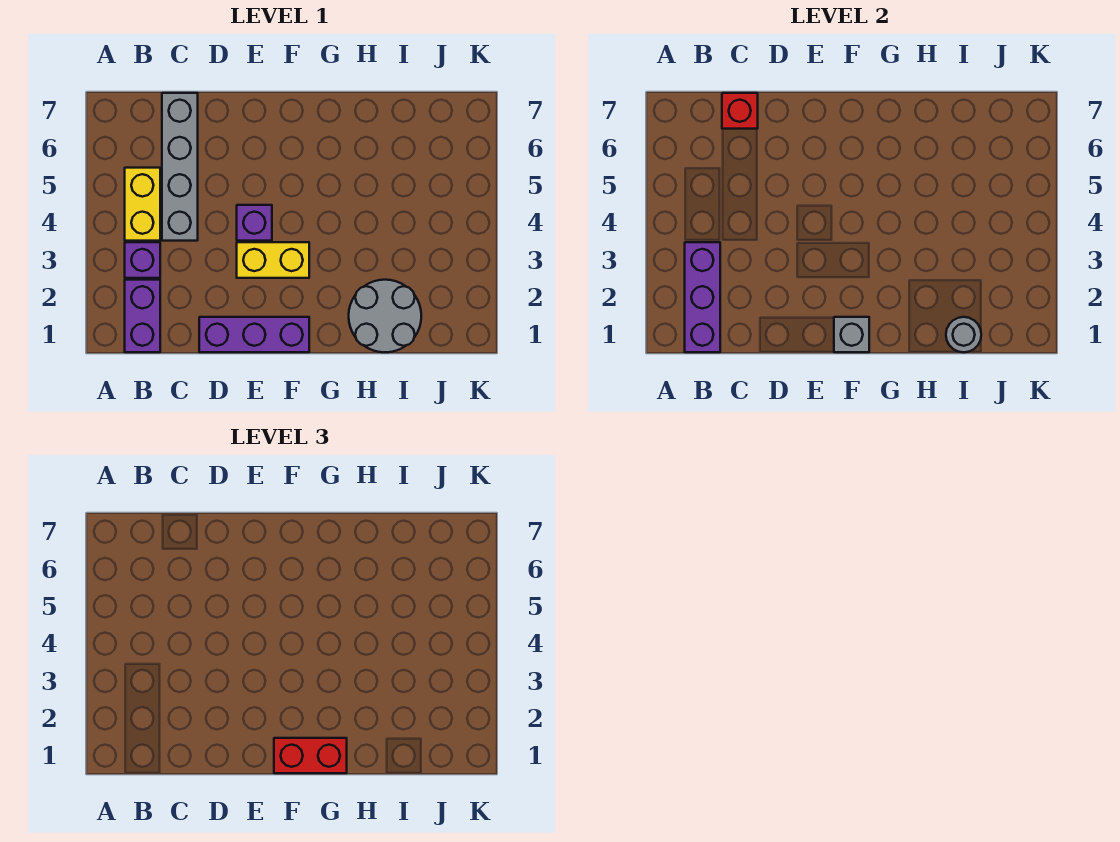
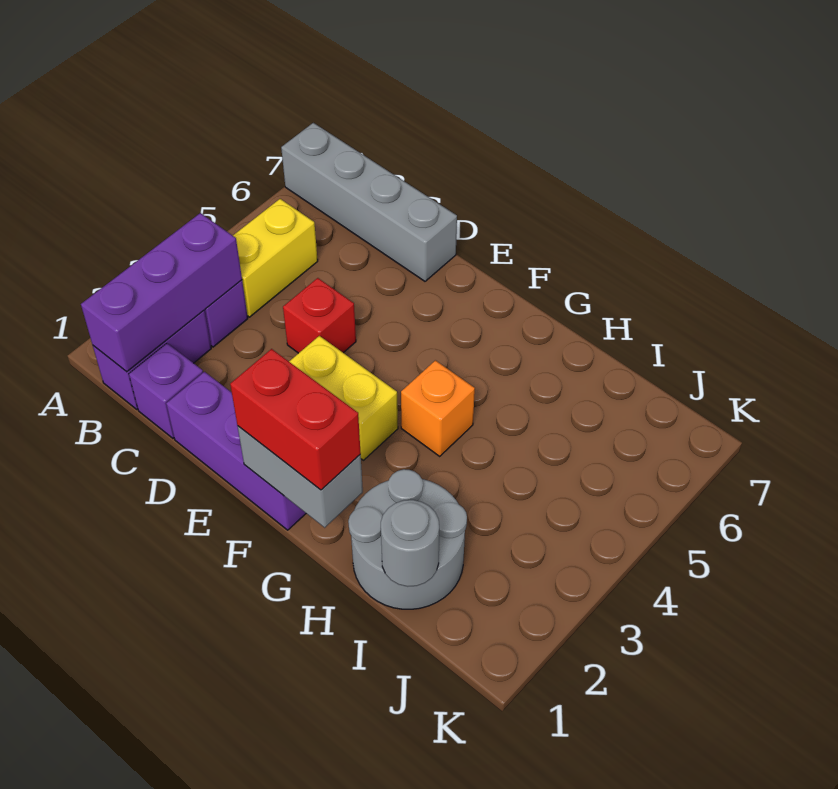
grey brick C4:C7 level 1 -> grey brick A7:D7 level 1
red brick C7 level 2 -> red brick D4 level 1
purple brick E4 level 1 -> purple brick C1 level 1
grey brick F1 level 2 -> grey brick F1:G1 level 2
none -> orange brick G4 level 1

